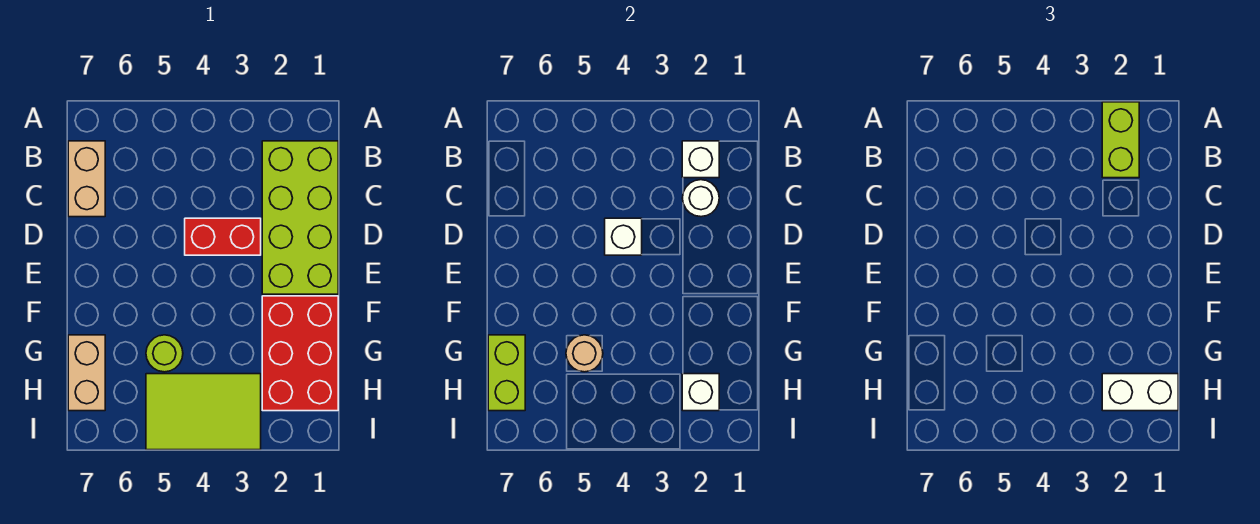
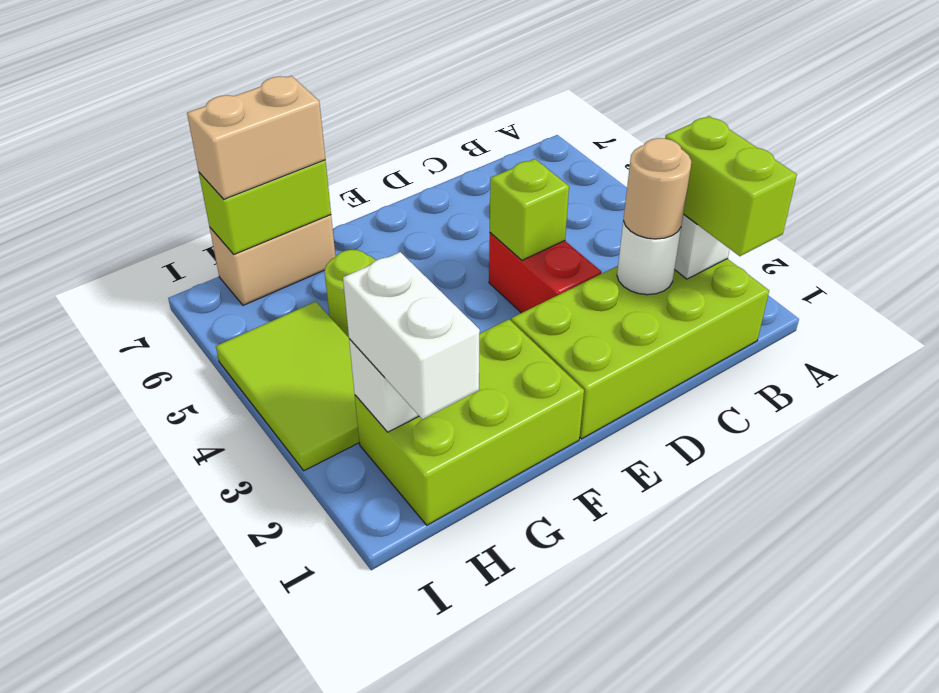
lime brick A2:B2 level 3 -> lime brick B1:B2 level 3
tan brick B7:C7 level 1 -> tan brick G7:H7 level 3
white brick D4 level 2 -> lime brick D4 level 2
red brick F1:H2 level 1 -> lime brick F1:H2 level 1
tan round brick G5 level 2 -> tan round brick C2 level 3

